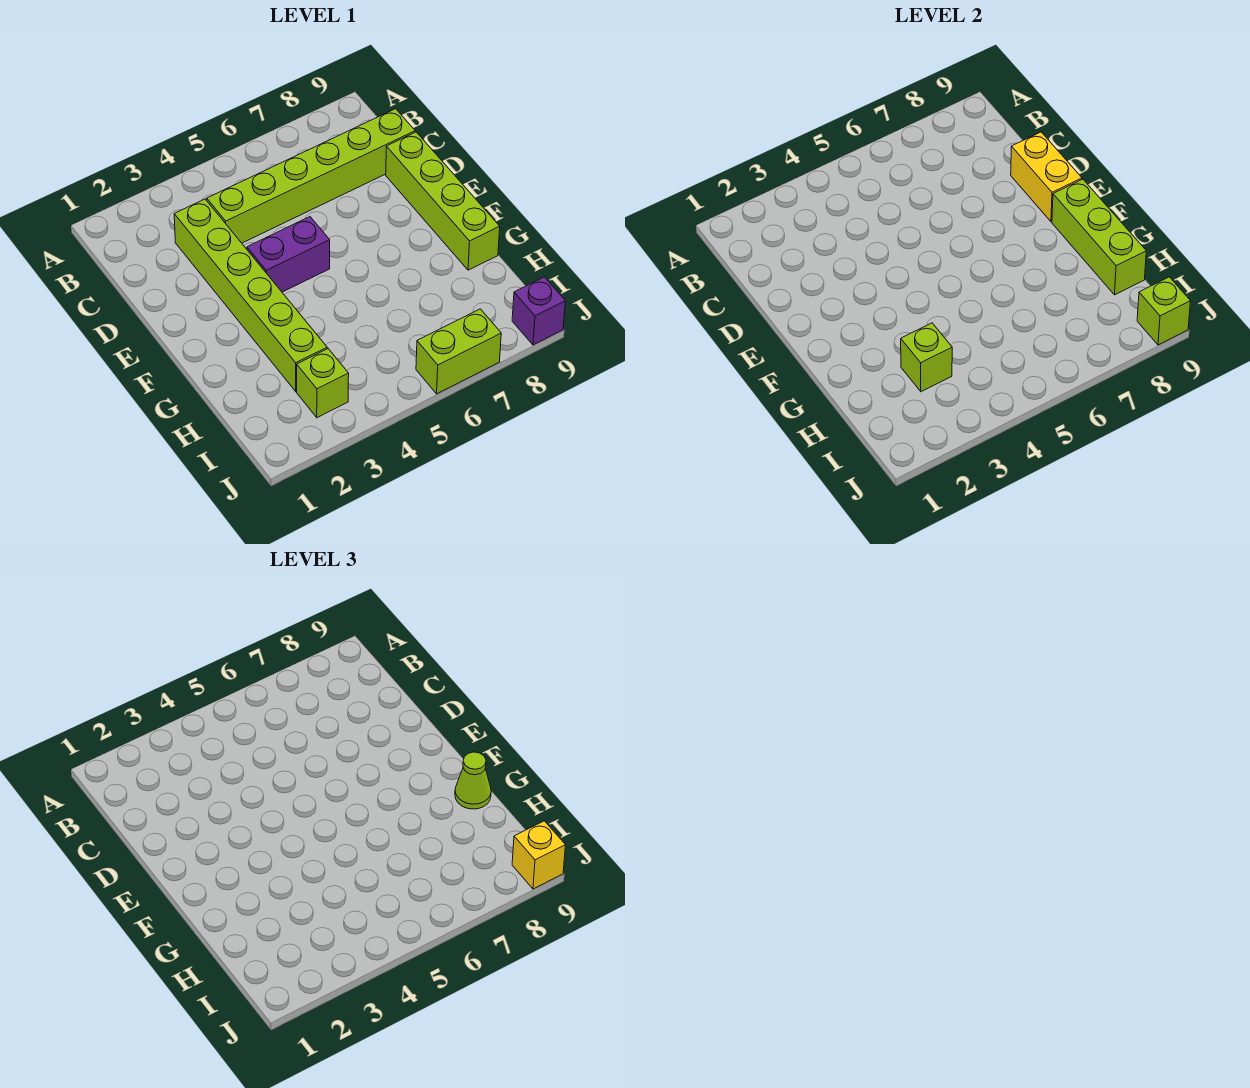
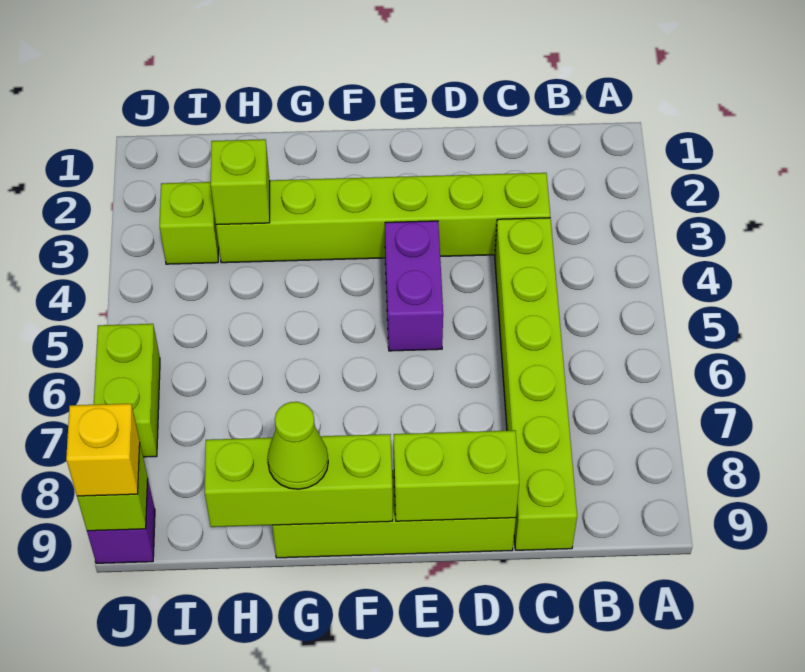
yellow brick D9:E9 level 2 -> lime brick D9:E9 level 2

